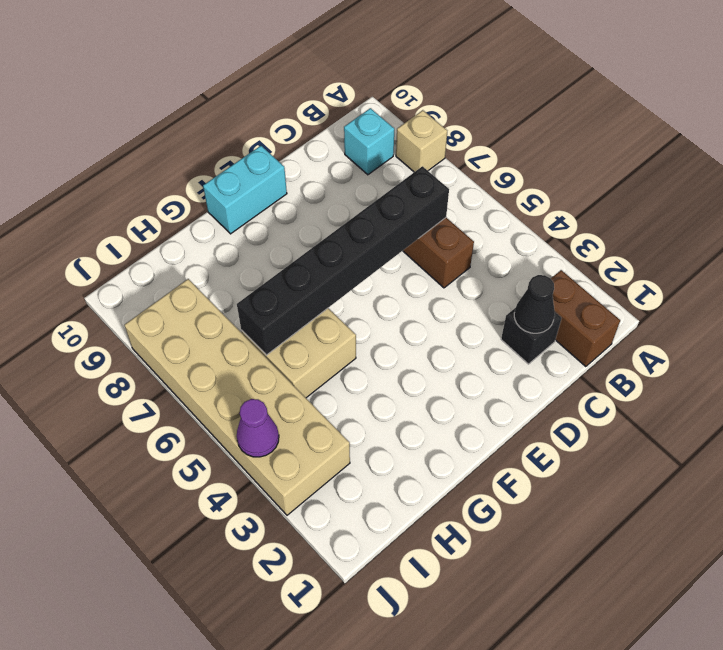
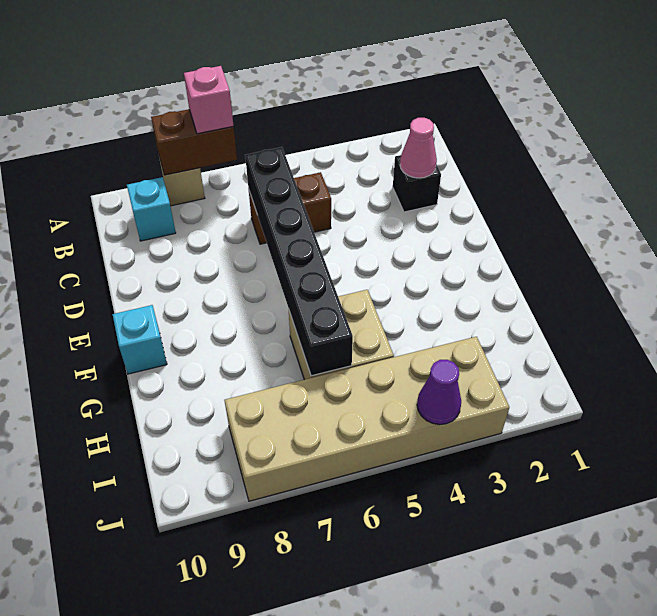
none -> pink brick A7 level 3
brown brick B1:B2 level 1 -> brown brick A7:A8 level 2
black cone C2 level 2 -> pink cone C2 level 2
cyan brick E10:F10 level 1 -> cyan brick F10 level 1

